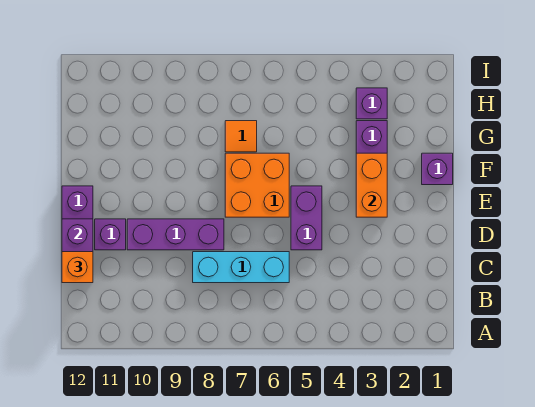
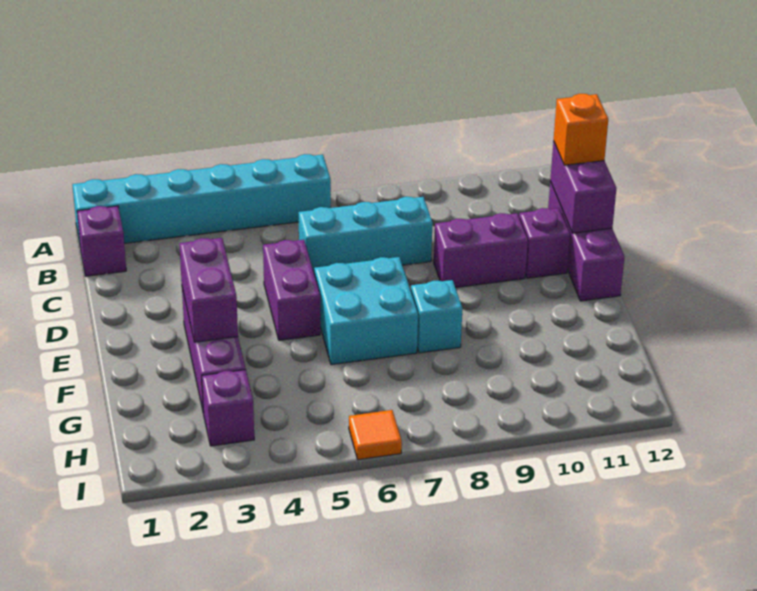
none -> cyan brick A1:A6 level 1
purple brick D8:D10 level 1 -> purple brick D9:D10 level 1
orange brick E3:F3 level 2 -> purple brick E3:F3 level 2
orange brick E6:F7 level 1 -> cyan brick E6:F7 level 1
purple brick F1 level 1 -> purple brick B1 level 1
none -> cyan brick F8 level 1
orange tile G7 level 1 -> orange tile I6 level 1

